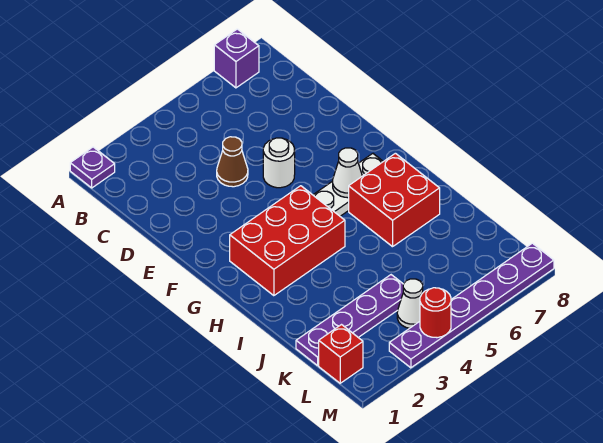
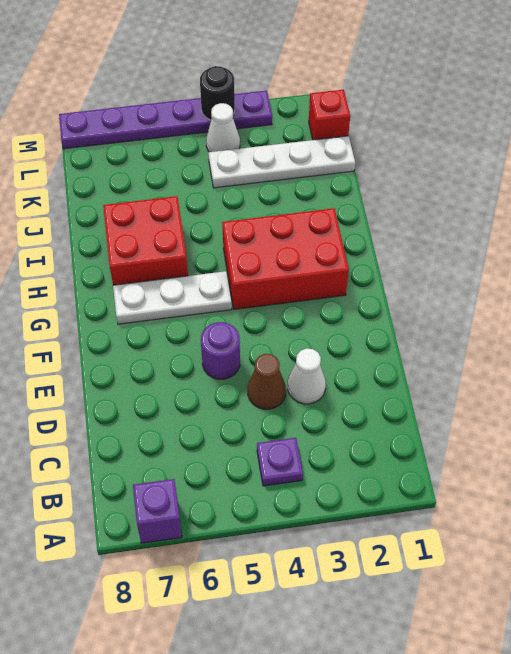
purple plate A1 level 1 -> purple plate B4 level 1
white round brick E5 level 1 -> purple round brick E5 level 1
white cone G6 level 2 -> white cone D3 level 1
purple plate K1:K4 level 1 -> white plate K1:K4 level 1
red round brick M4 level 2 -> black round brick M4 level 2

